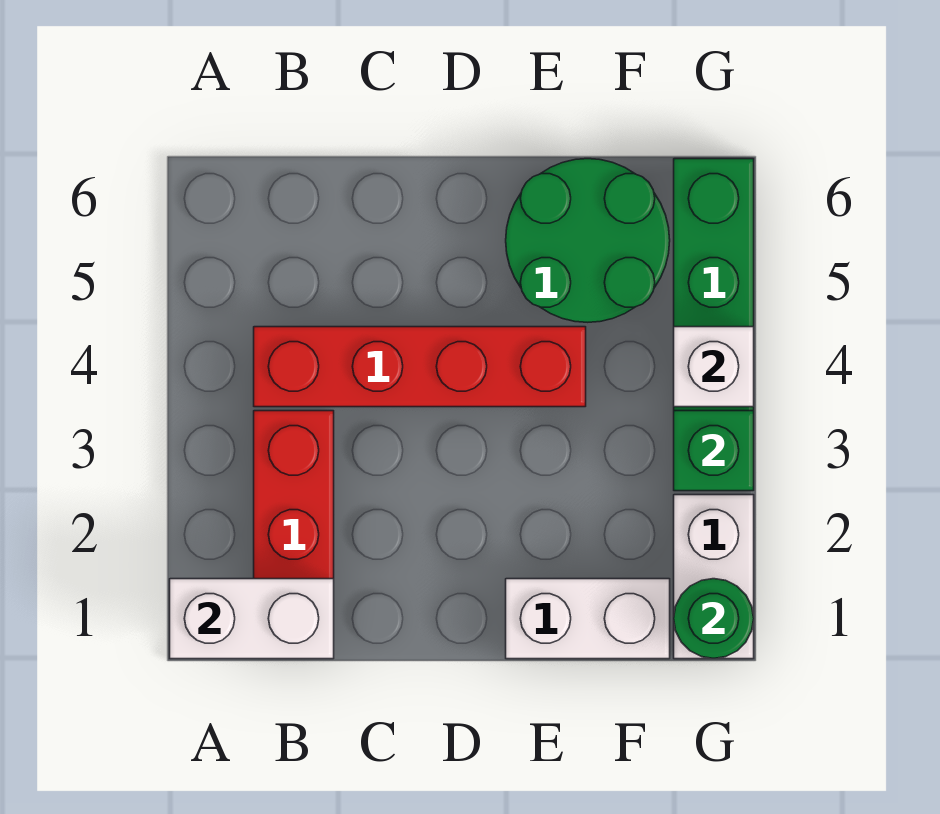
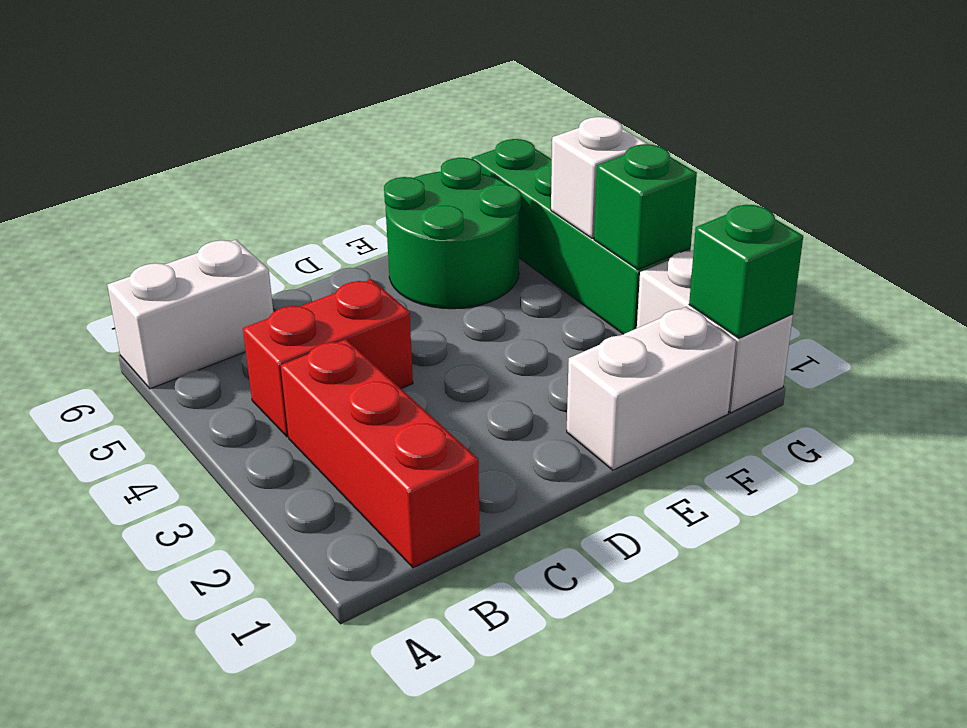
white brick A1:B1 level 2 -> white brick A6:B6 level 1
red brick B4:E4 level 1 -> red brick B4:C4 level 1
green round brick G1 level 2 -> green brick G1 level 2

